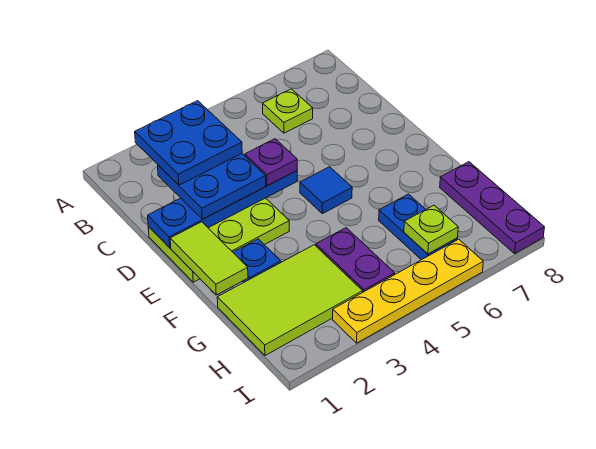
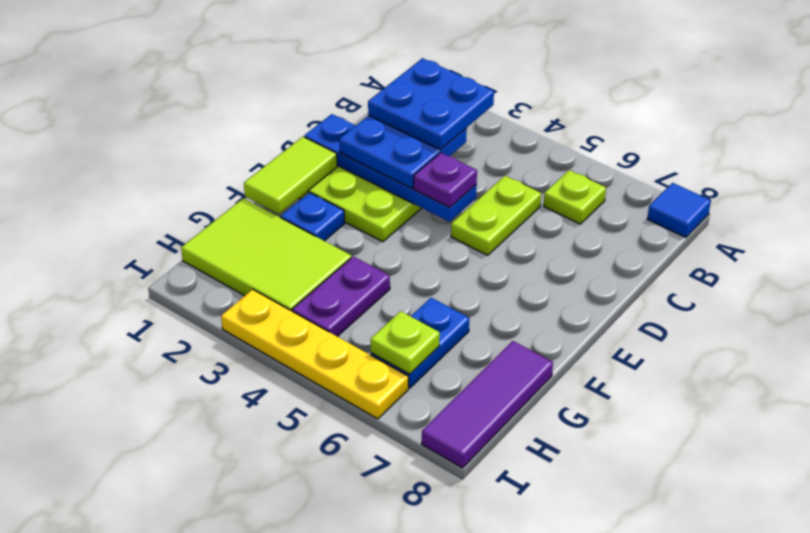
none -> lime plate C5:D5 level 1
blue tile E5 level 1 -> blue tile A8 level 1
purple plate G8:I8 level 1 -> purple tile G8:I8 level 1

